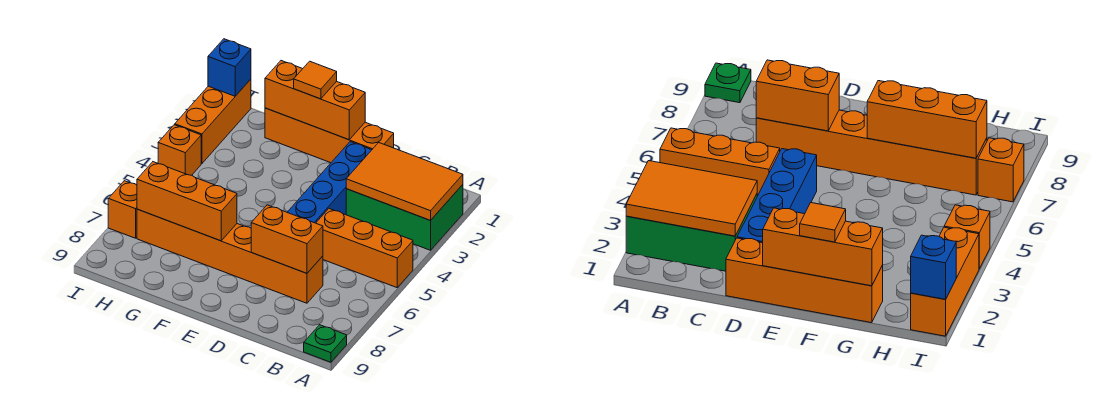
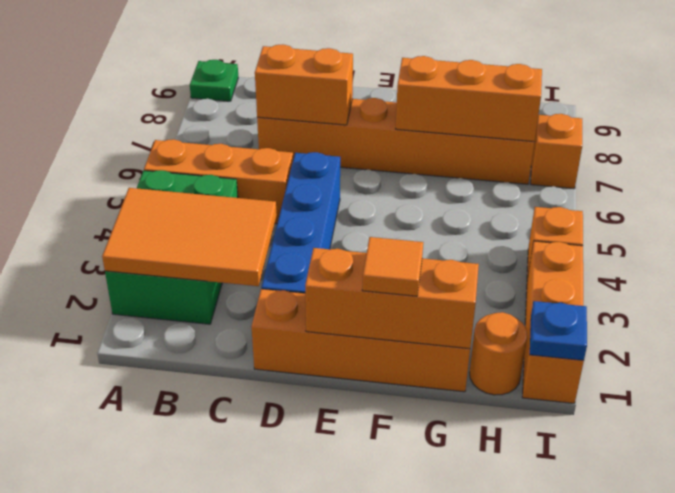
green brick A2:C3 level 1 -> green brick A2:B4 level 1
none -> orange round brick H1 level 1
blue brick I1 level 2 -> blue plate I1 level 2

